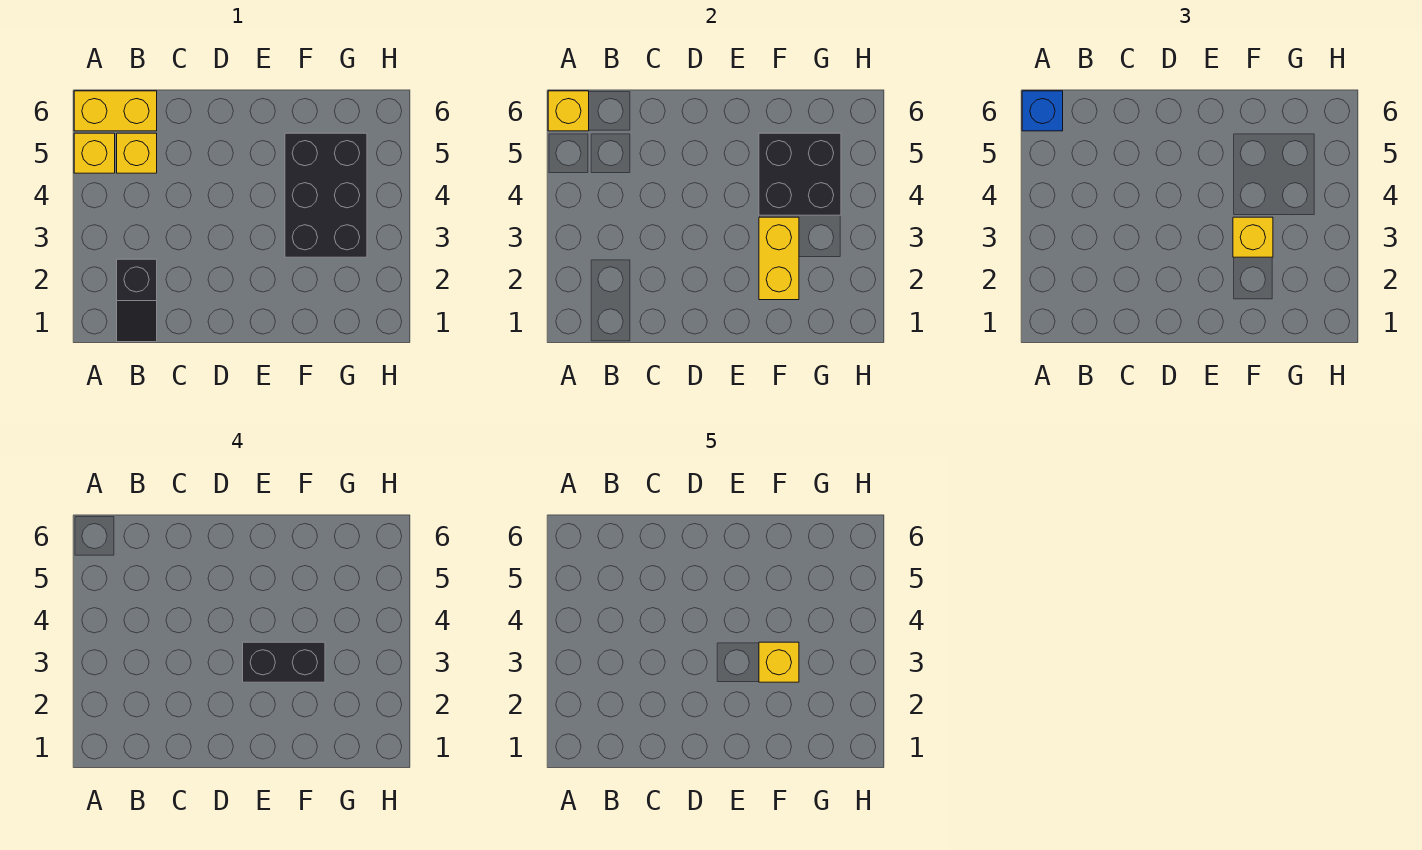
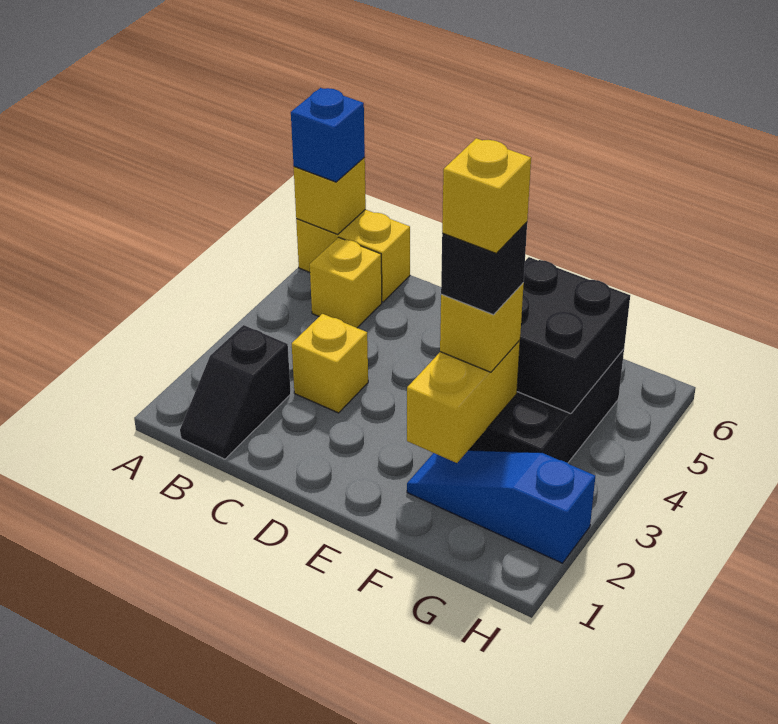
yellow brick A5 level 1 -> yellow brick C3 level 1
black brick E3:F3 level 4 -> black brick F3 level 4
none -> blue slope F2:H2 level 1 top H

